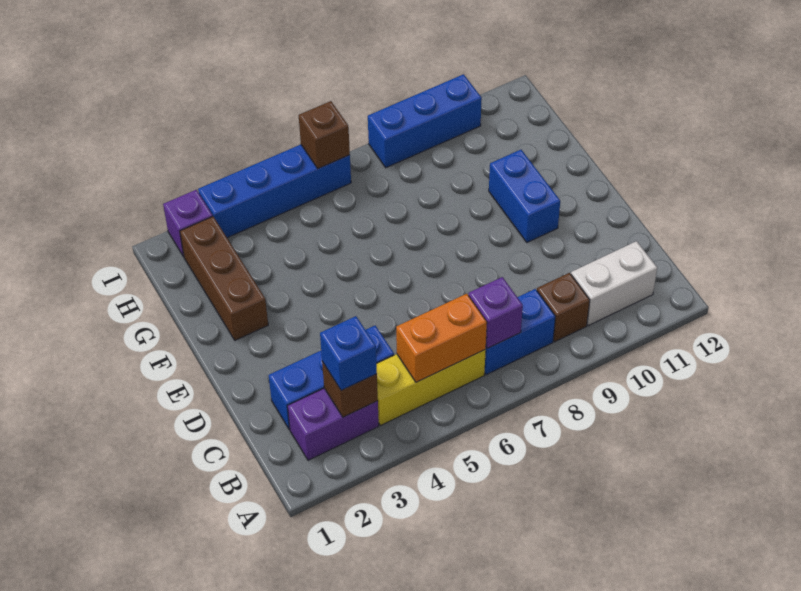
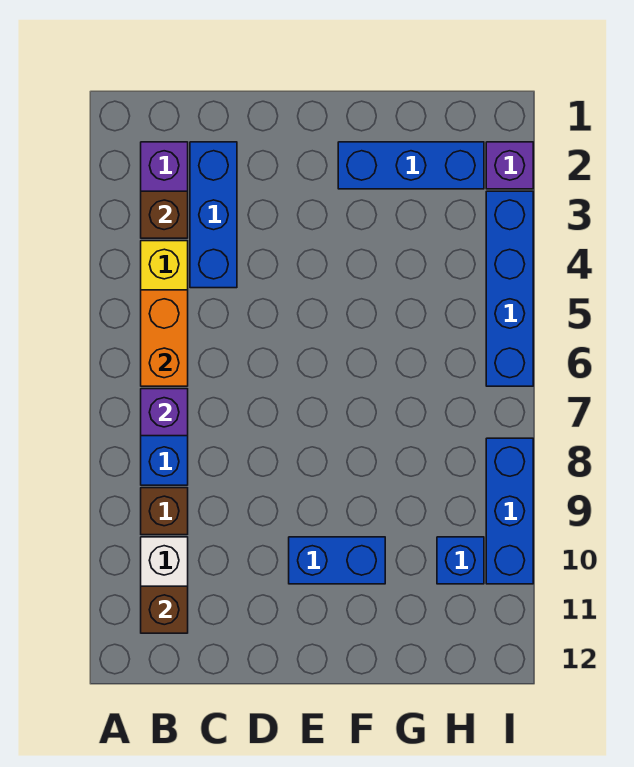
blue brick B3 level 3 -> blue brick H10 level 1
brown brick F2:H2 level 1 -> blue brick F2:H2 level 1
brown brick I6 level 2 -> brown brick B11 level 2

